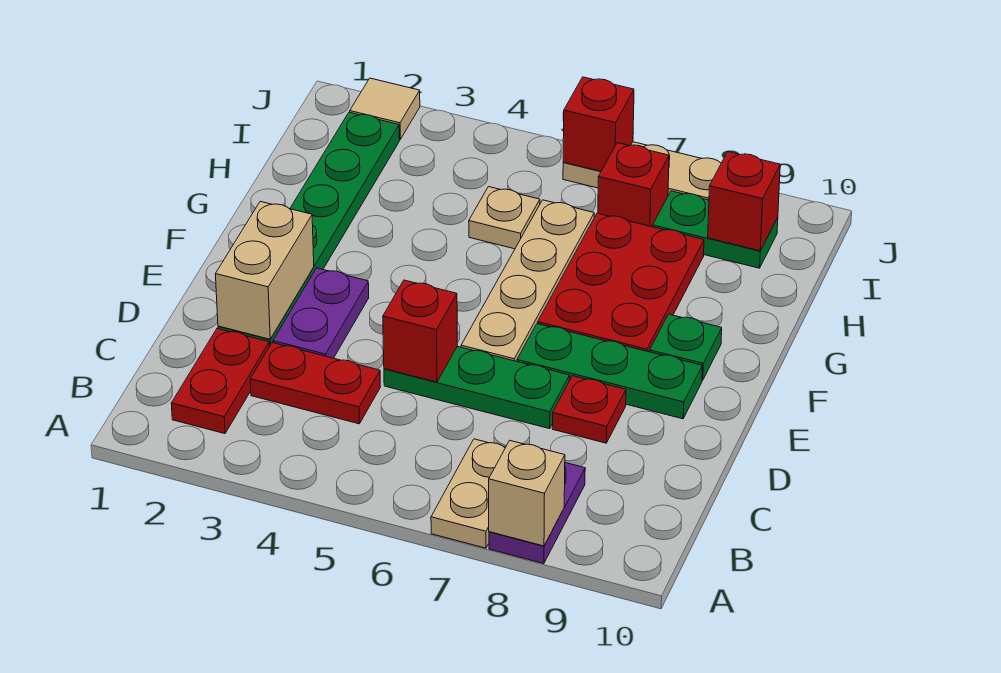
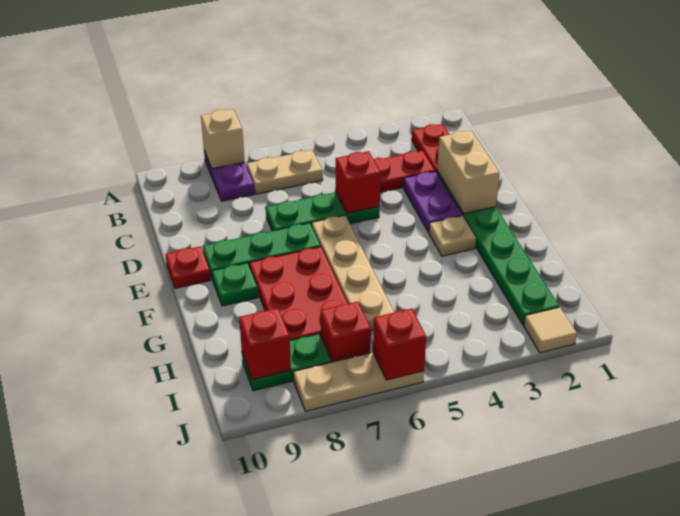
tan plate A7:B7 level 1 -> tan plate B6:B7 level 1
red plate D8 level 1 -> red plate E10 level 1
tan plate H5 level 1 -> tan plate F3 level 1

